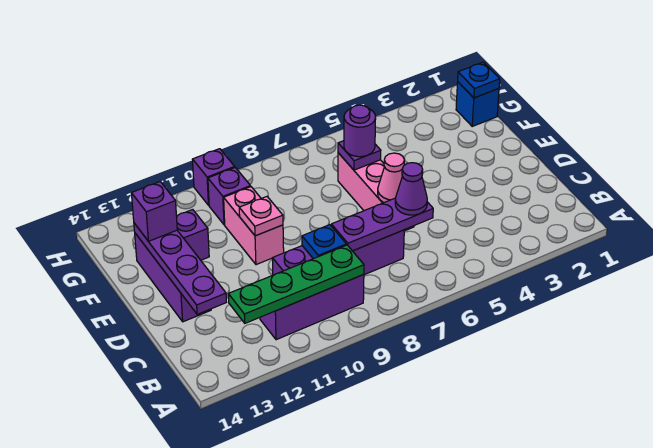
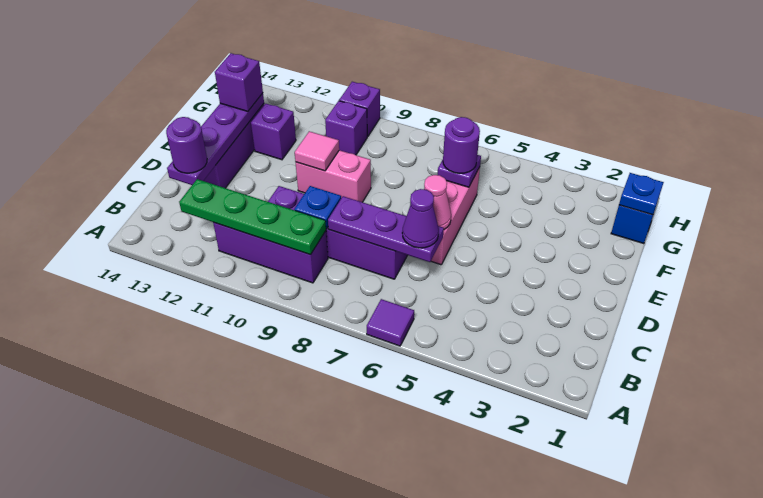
none -> purple tile A6 level 1
none -> purple round brick C13 level 3
pink brick E10:F10 level 1 -> pink brick E9:E10 level 1
pink plate E10 level 2 -> pink tile E10 level 2

